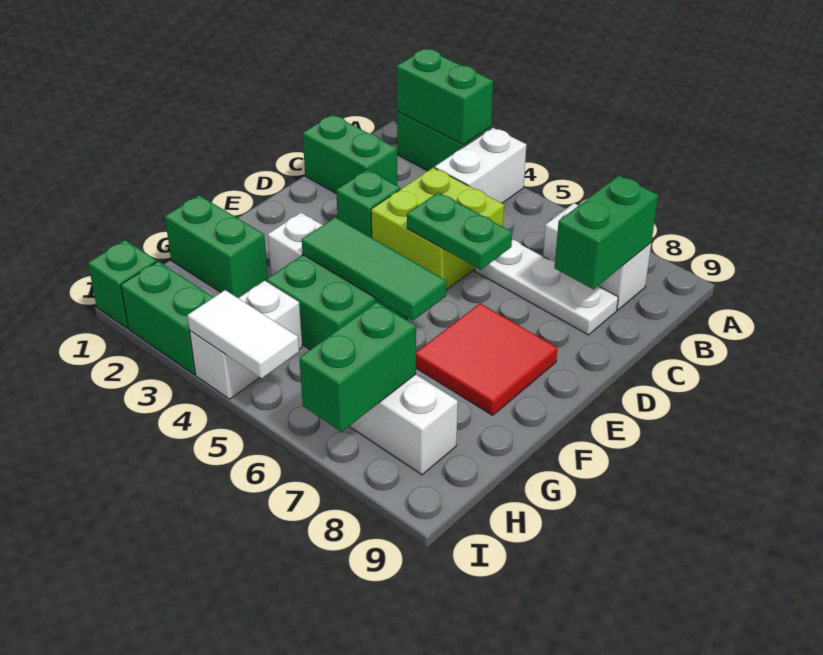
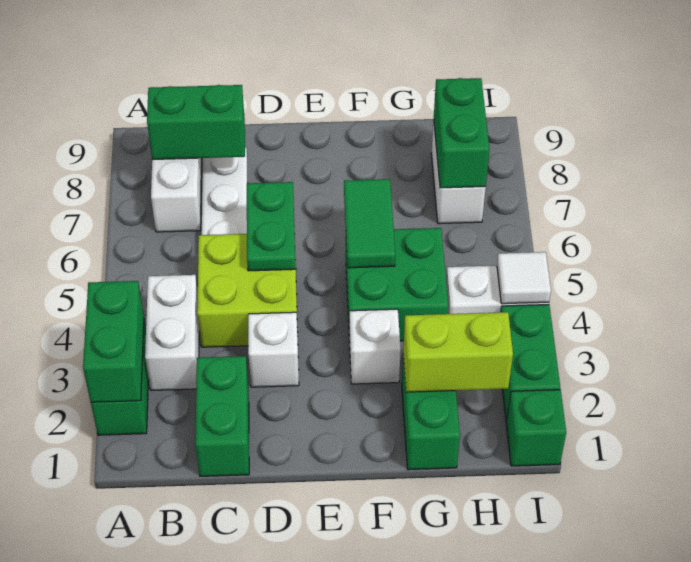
white brick A4:B4 level 1 -> white brick B3:B4 level 1
green brick D3 level 1 -> white brick D3 level 1
red tile E7:F8 level 1 -> none
green tile F4:F6 level 2 -> green tile F5:F6 level 2
none -> lime brick G2:H2 level 2
green brick H7:I7 level 2 -> green brick H7:H8 level 2
white tile I4:I5 level 2 -> white tile I4 level 2

